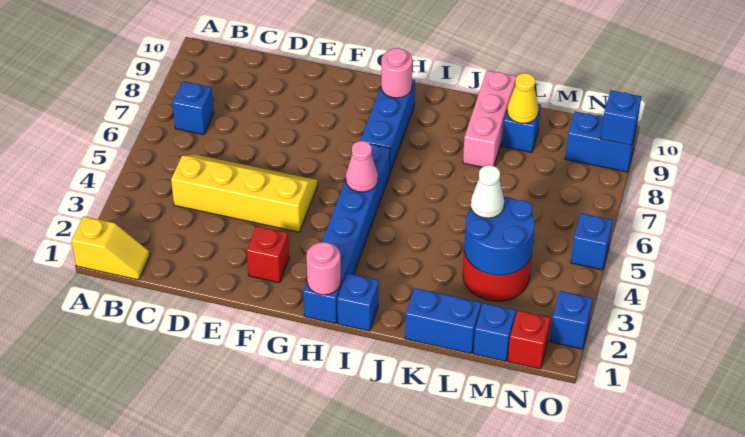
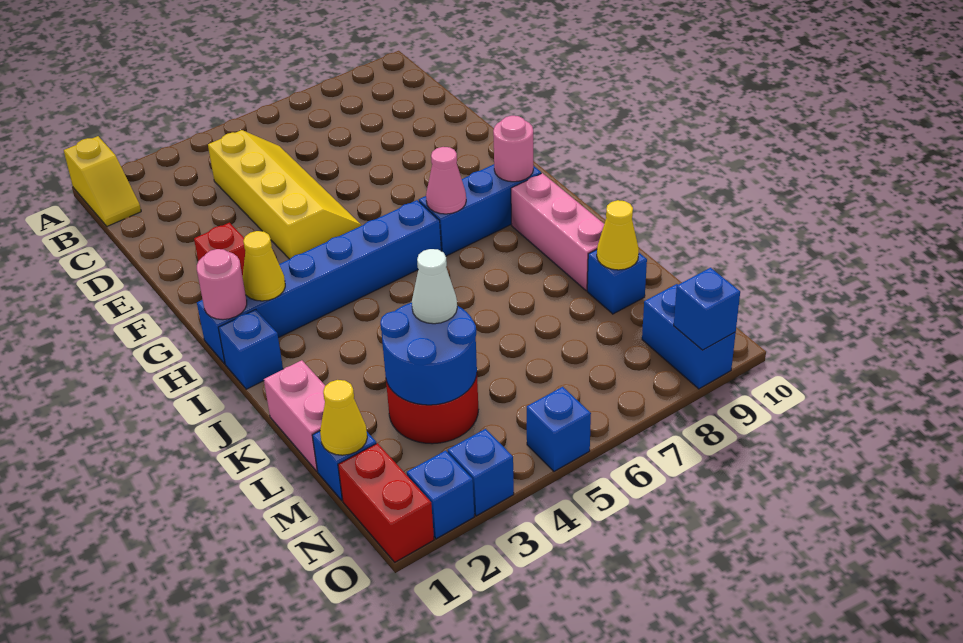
blue brick B7 level 1 -> blue brick O3 level 1
none -> yellow cone H2 level 2
pink cone H5 level 2 -> pink cone H7 level 2
blue brick K1:L1 level 1 -> pink brick K1:L1 level 1
pink brick K8:K10 level 1 -> pink brick I9:K9 level 1
none -> yellow cone M1 level 2
red brick N1 level 1 -> red brick N1:O1 level 1

